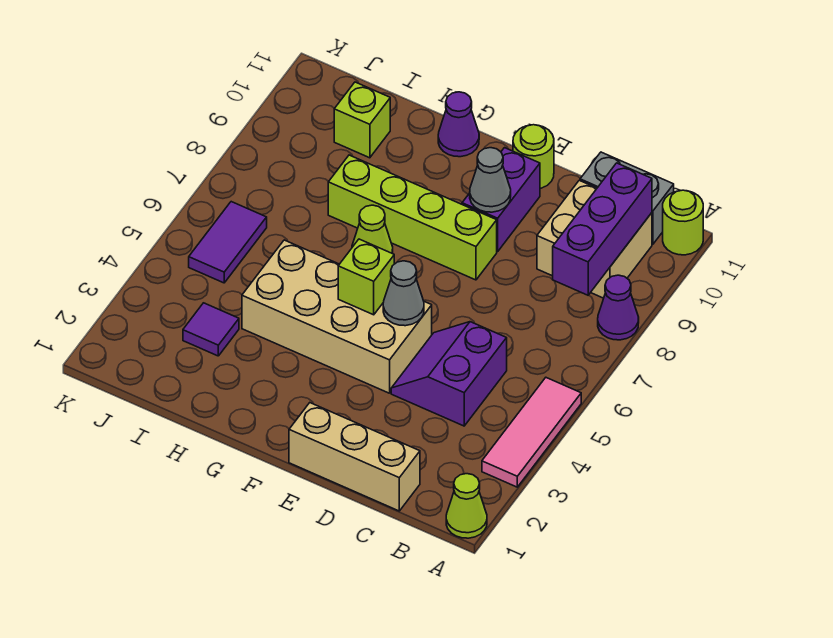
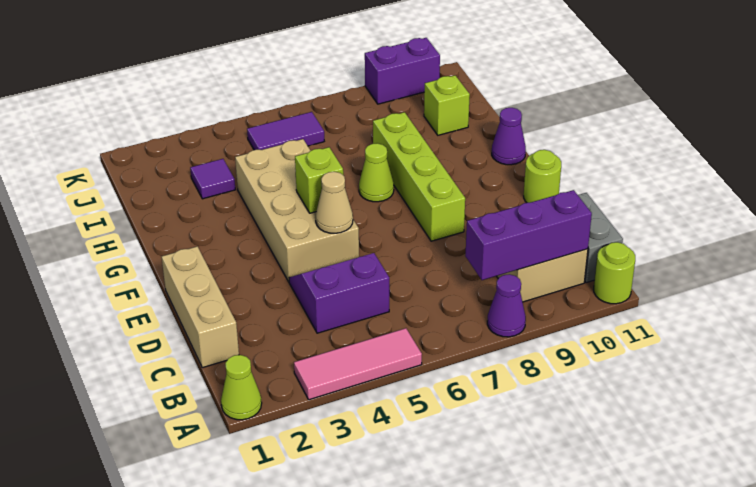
grey cone E5 level 2 -> tan cone E5 level 2
purple brick E9:E10 level 1 -> purple brick K9:K10 level 1
grey cone E9 level 2 -> none

